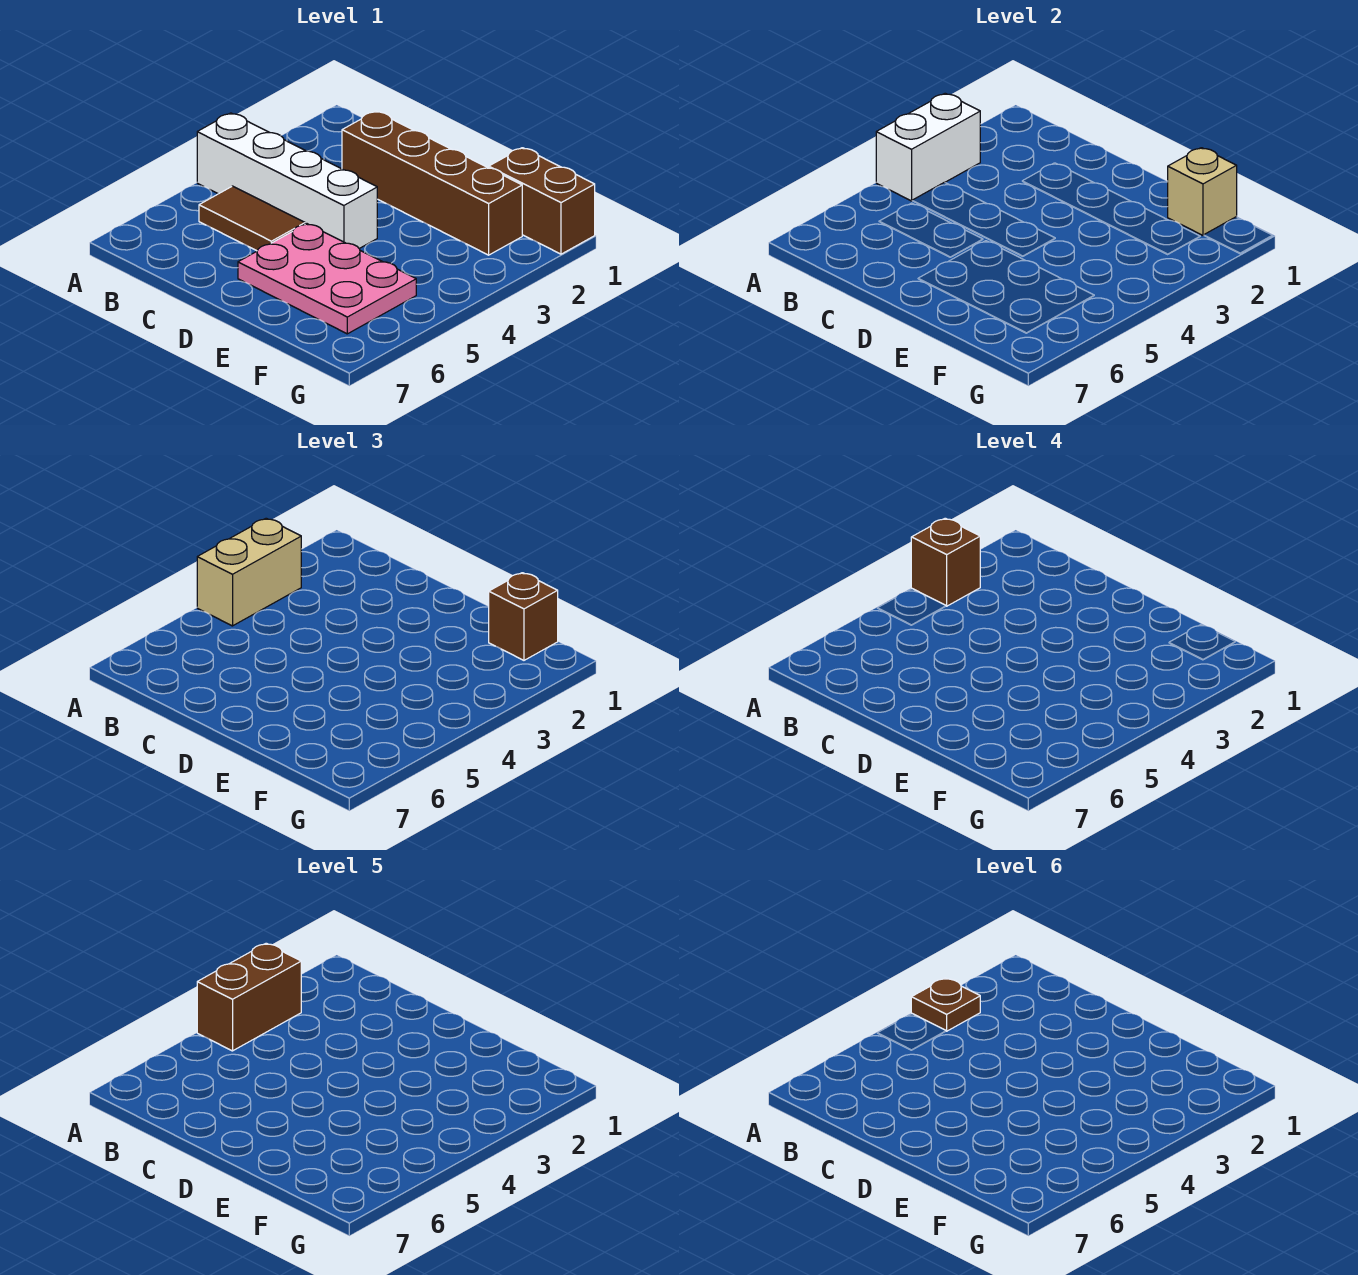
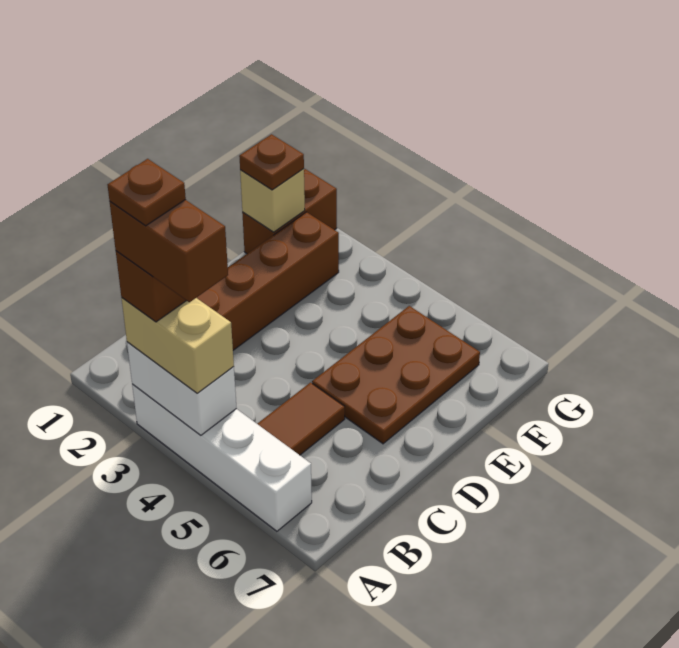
white brick A4:D4 level 1 -> white brick A3:A6 level 1
pink plate D5:F6 level 1 -> brown plate D5:F6 level 1
brown brick F1 level 3 -> brown plate F1 level 3

